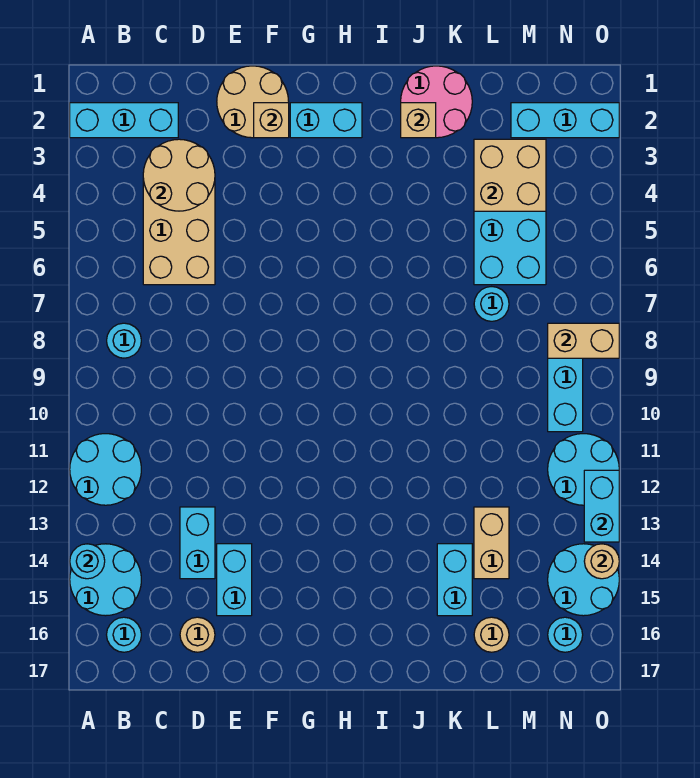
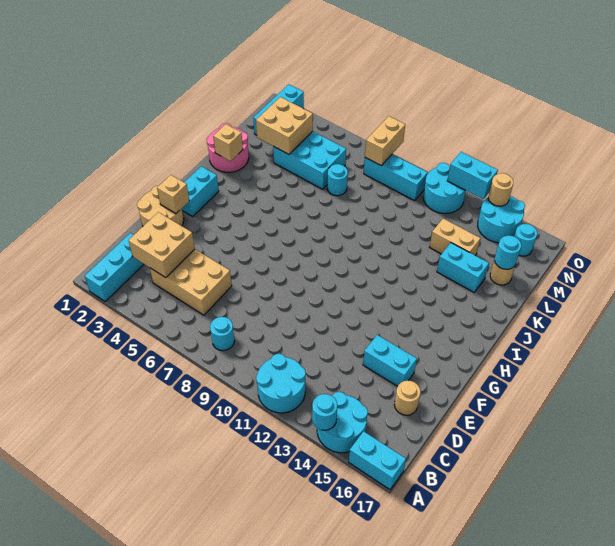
cyan round brick B16 level 1 -> cyan round brick L16 level 2
tan round brick C3:D4 level 2 -> tan brick C3:D4 level 2
cyan brick D13:D14 level 1 -> cyan brick A16:A17 level 1

